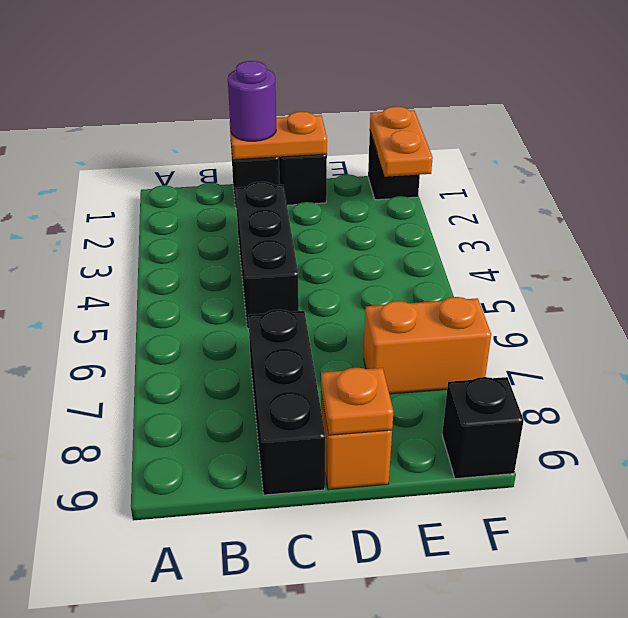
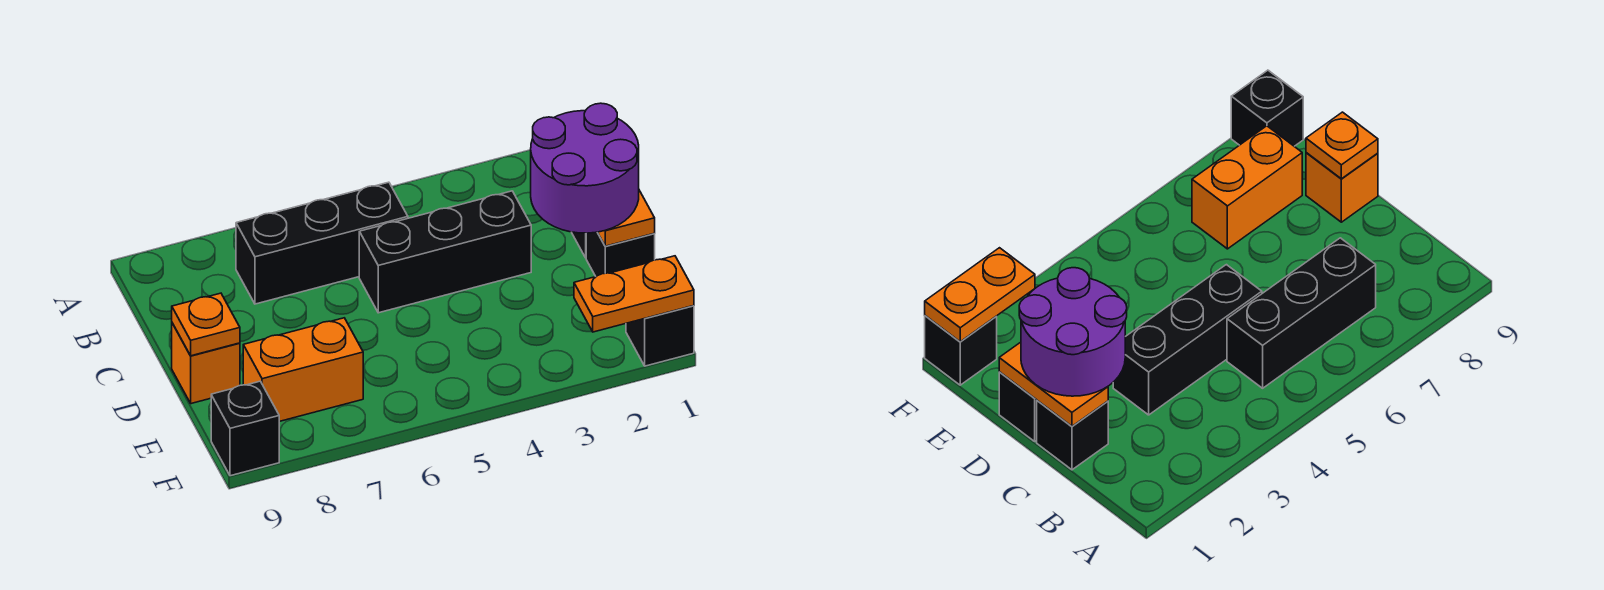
purple round brick C1 level 3 -> purple round brick C1:D2 level 3
black brick C7:C9 level 1 -> black brick B5:B7 level 1
orange brick E7:F7 level 1 -> orange brick E7:E8 level 1

